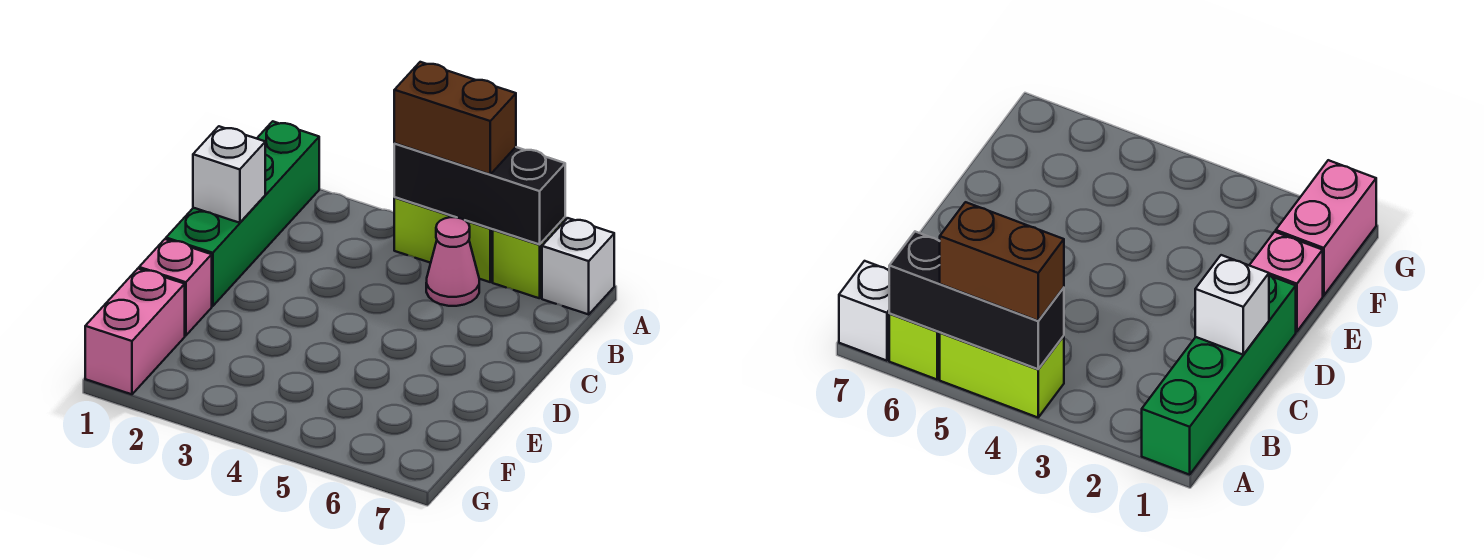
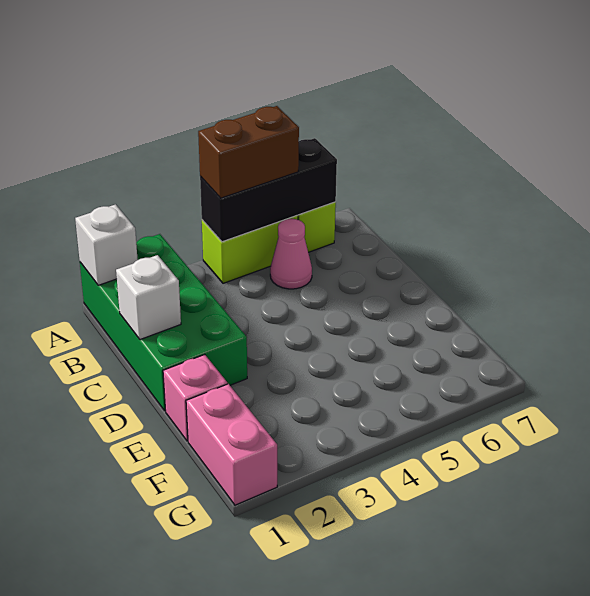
green brick A1:D1 level 1 -> green brick A1:D2 level 1
white brick A7 level 1 -> white brick A1 level 2

